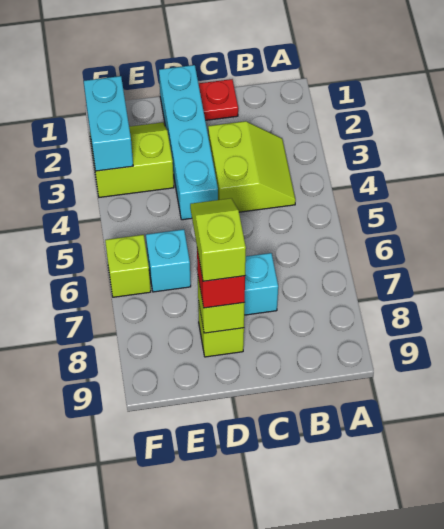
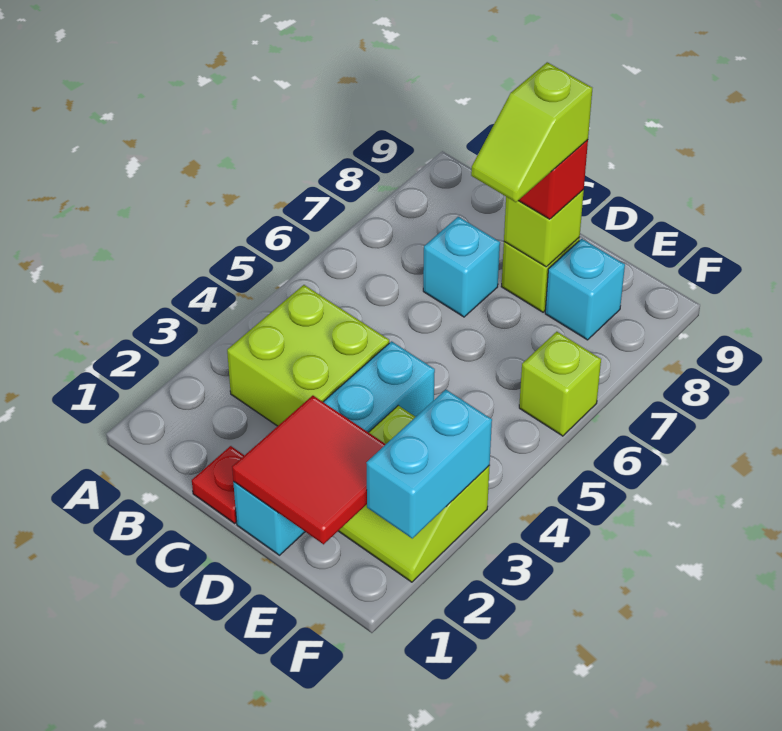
lime slope B3:C4 level 1 top C -> lime brick B3:C4 level 1
none -> red tile D1:E2 level 2
cyan brick E6 level 1 -> cyan brick E8 level 1

